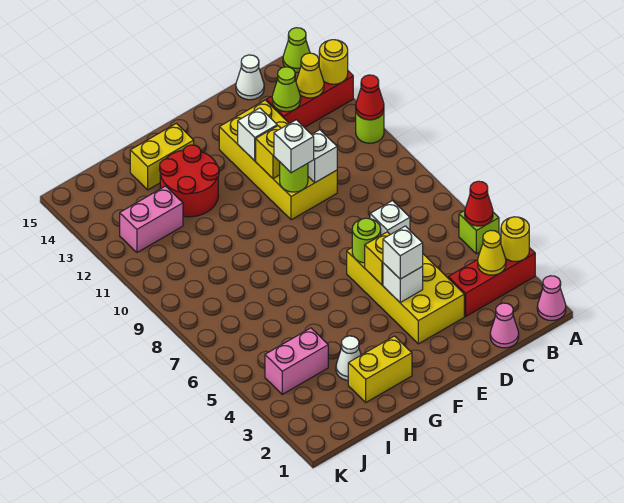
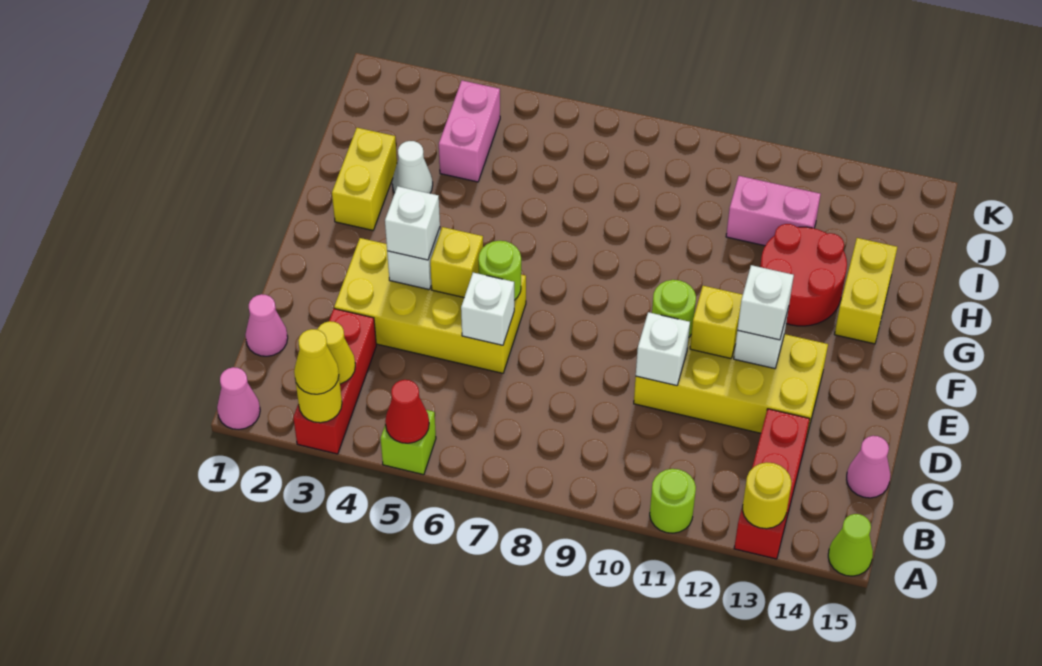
red cone A11 level 2 -> none
yellow cone B13 level 2 -> yellow cone A3 level 3
lime cone C13 level 2 -> none
white cone C15 level 1 -> pink cone C15 level 1
white brick E10 level 3 -> white brick E12 level 3
pink brick I12:J12 level 1 -> pink brick I11:I12 level 1

